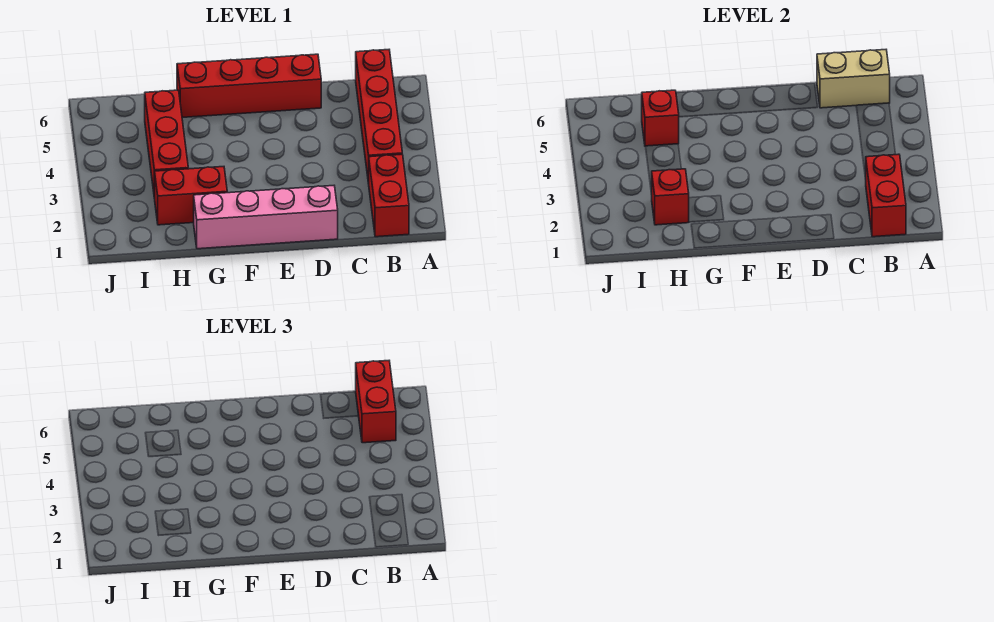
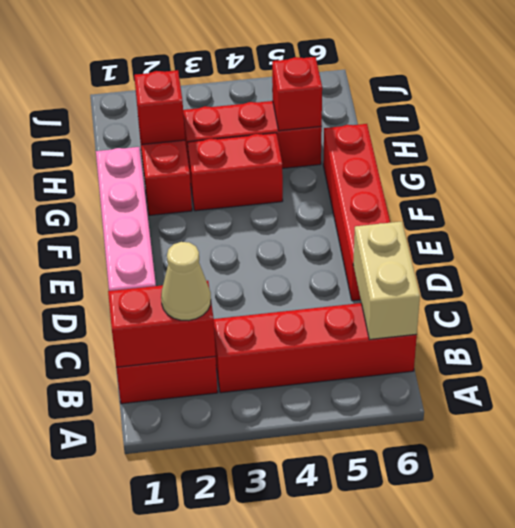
none -> tan cone B2 level 3
red brick B5:B6 level 3 -> red brick G3:G4 level 1

